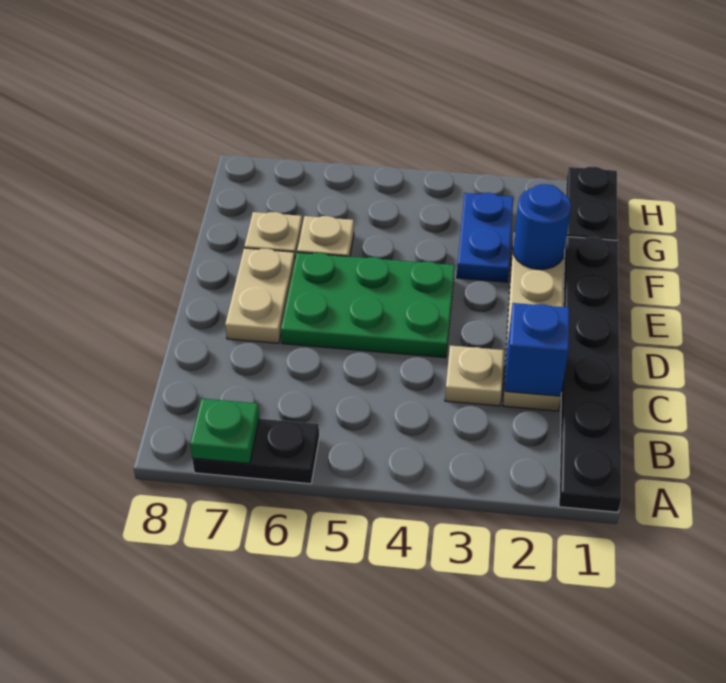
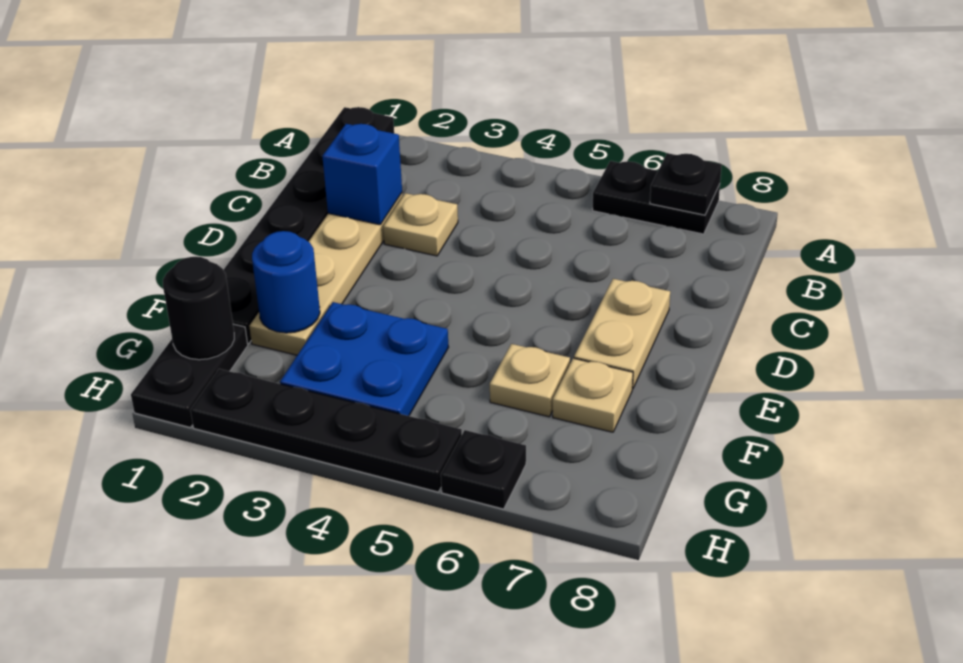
green plate A7 level 2 -> black plate A7 level 2
green plate D4:E6 level 1 -> none
blue plate F3:G3 level 1 -> blue plate F3:G4 level 1
none -> black round brick G1 level 2
none -> black plate H2:H5 level 1
none -> black plate H6 level 1

